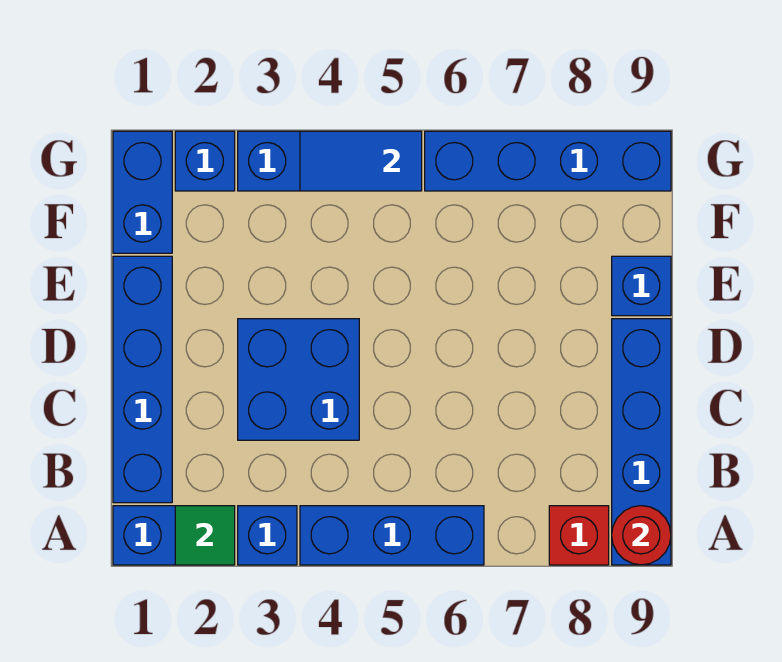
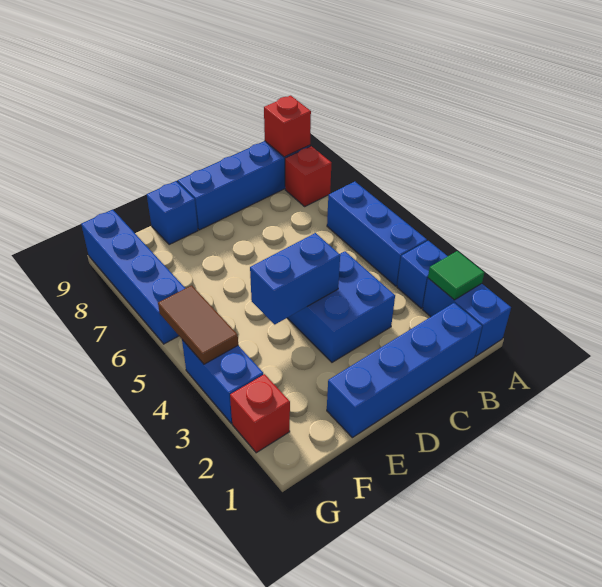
red round brick A9 level 2 -> red brick A9 level 2
blue brick F1:G1 level 1 -> blue brick D4:E4 level 2
blue brick G2 level 1 -> red brick G2 level 1
blue tile G4:G5 level 2 -> brown tile G4:G5 level 2

